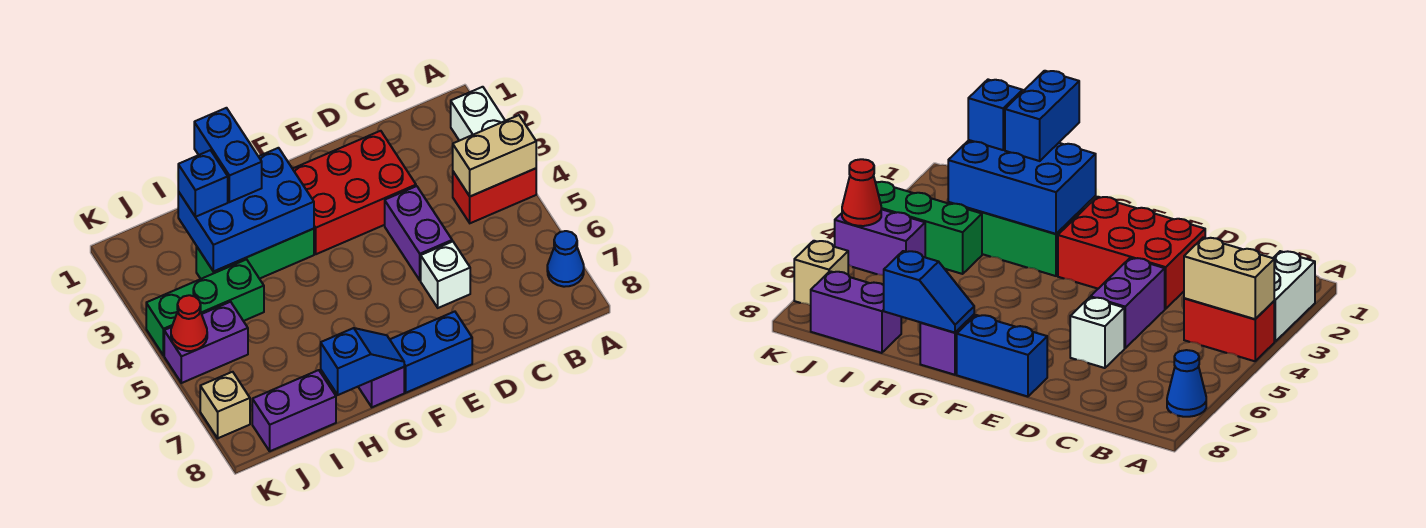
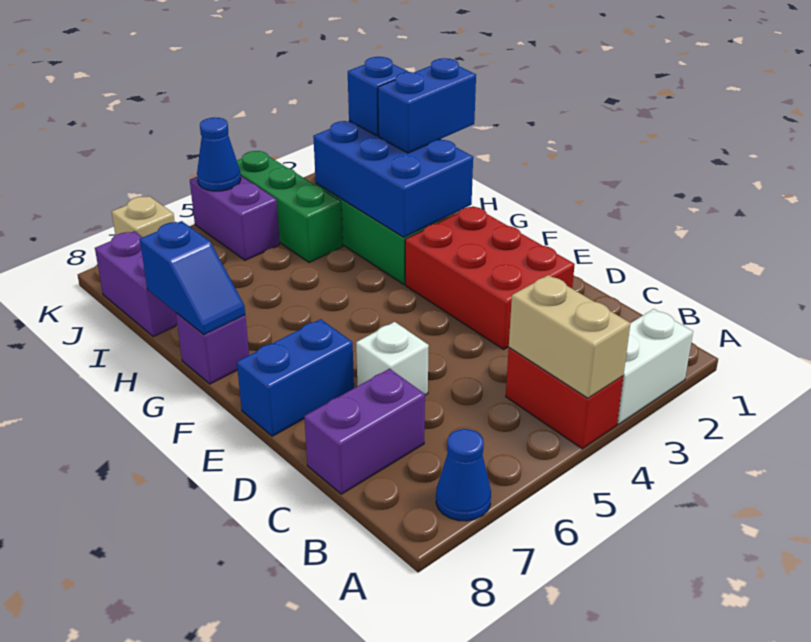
purple brick D4:D5 level 1 -> purple brick C7:C8 level 1
blue brick E8:F8 level 1 -> blue brick E7:E8 level 1
red cone K5 level 2 -> blue cone K5 level 2

